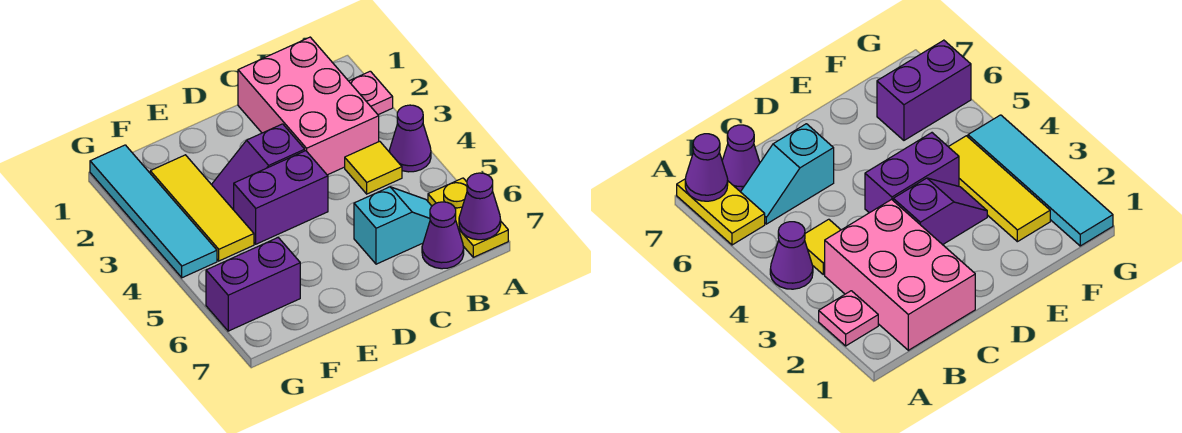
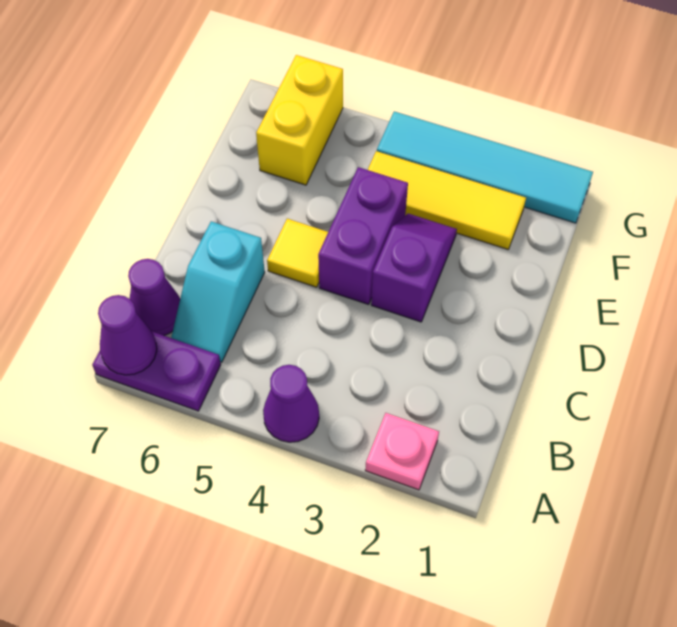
yellow plate A6:A7 level 1 -> purple plate A6:A7 level 1
pink brick B1:C3 level 1 -> none
yellow tile B4 level 1 -> yellow tile D5 level 1
purple brick F6:G6 level 1 -> yellow brick F6:G6 level 1

